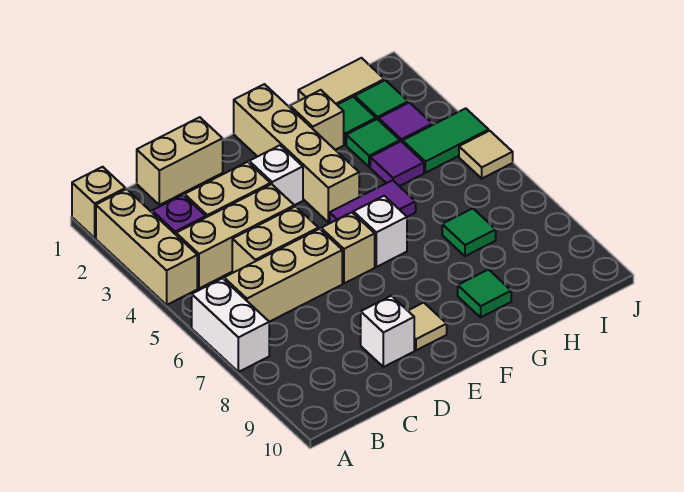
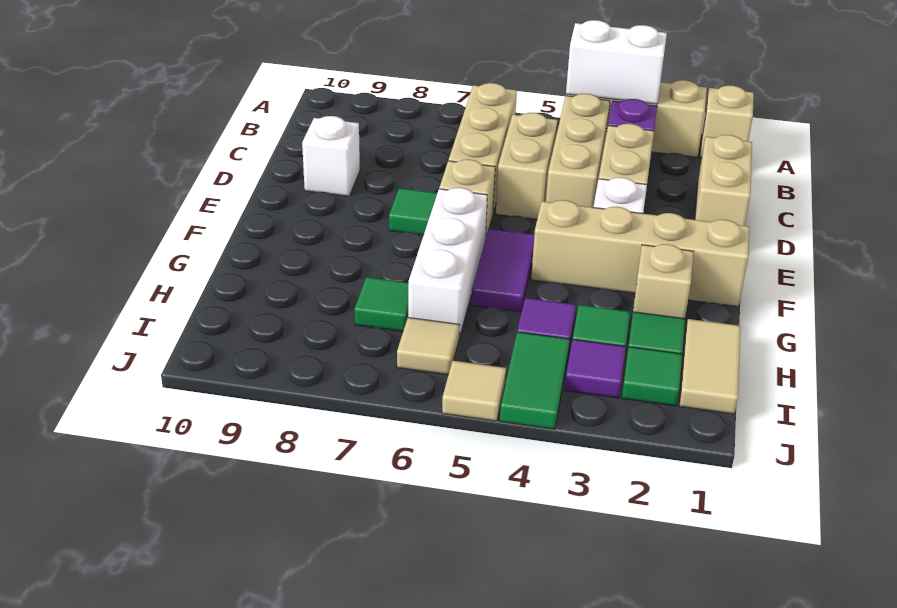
white brick A6:A7 level 1 -> white brick A3:A4 level 2
tan tile E9 level 1 -> tan tile I6 level 1
white brick F6 level 1 -> white brick F6:H6 level 1
green tile G9 level 1 -> green tile E7 level 1

